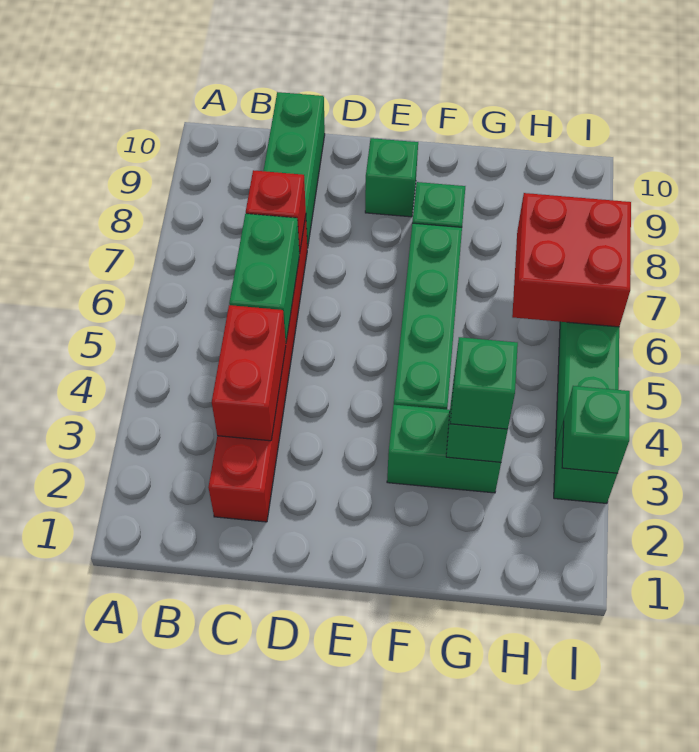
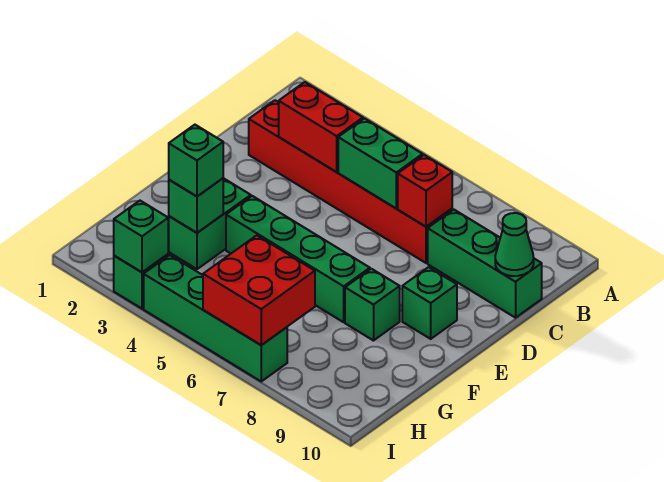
none -> green cone C10 level 2

